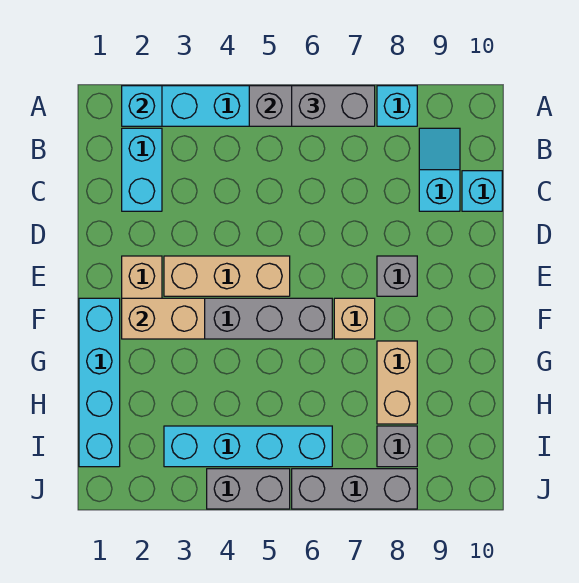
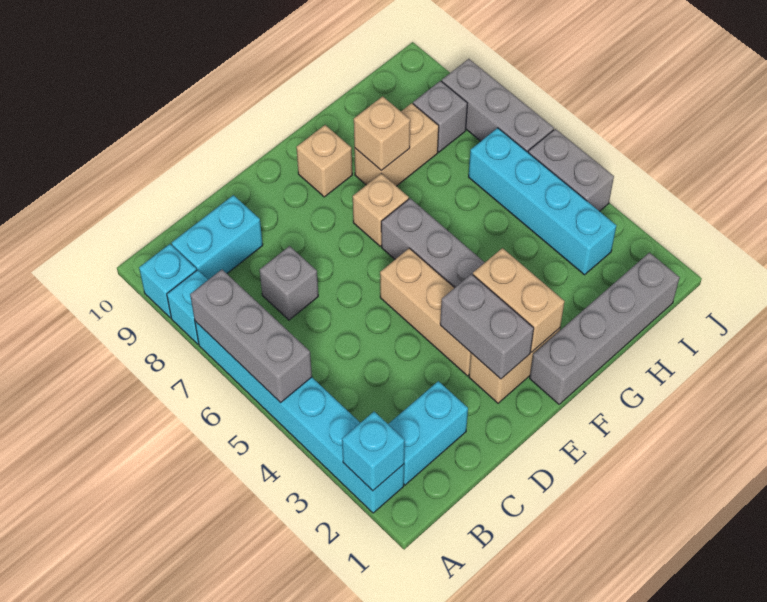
grey brick A6:A7 level 3 -> grey brick E2:E3 level 2
cyan slope B9:C9 level 1 top C -> cyan brick B9:C9 level 1
cyan brick C10 level 1 -> cyan brick A9 level 1
grey brick E8 level 1 -> grey brick C7 level 1
cyan brick F1:I1 level 1 -> grey brick F1:I1 level 1
none -> tan brick F9 level 1
none -> tan brick G8 level 2

